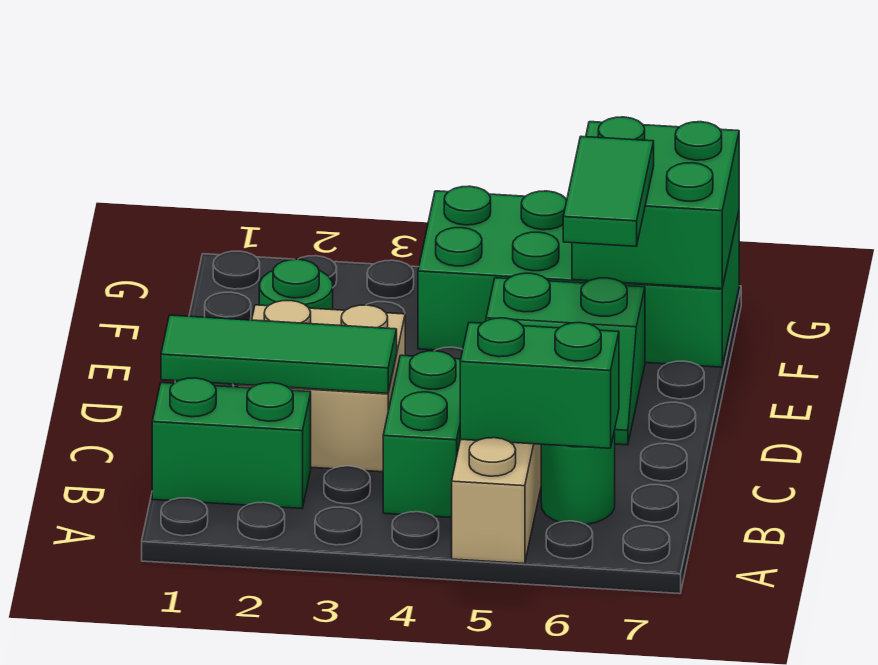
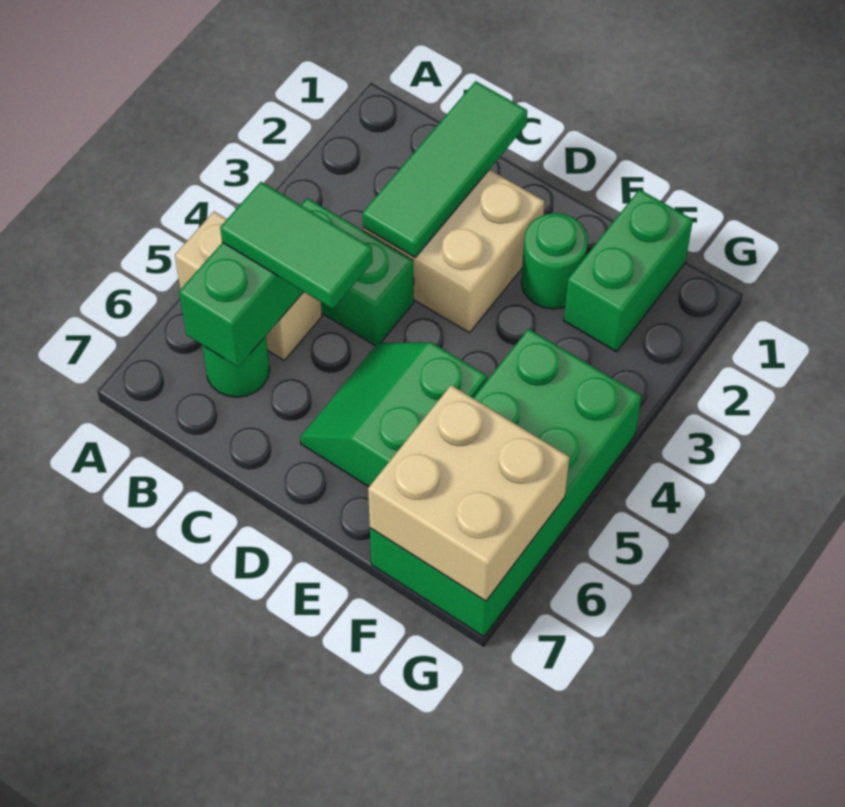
green brick B1:B2 level 1 -> green brick F1:F2 level 1
green tile E6:F6 level 3 -> green tile B5:C5 level 3
green brick F6:G7 level 2 -> tan brick F6:G7 level 2

